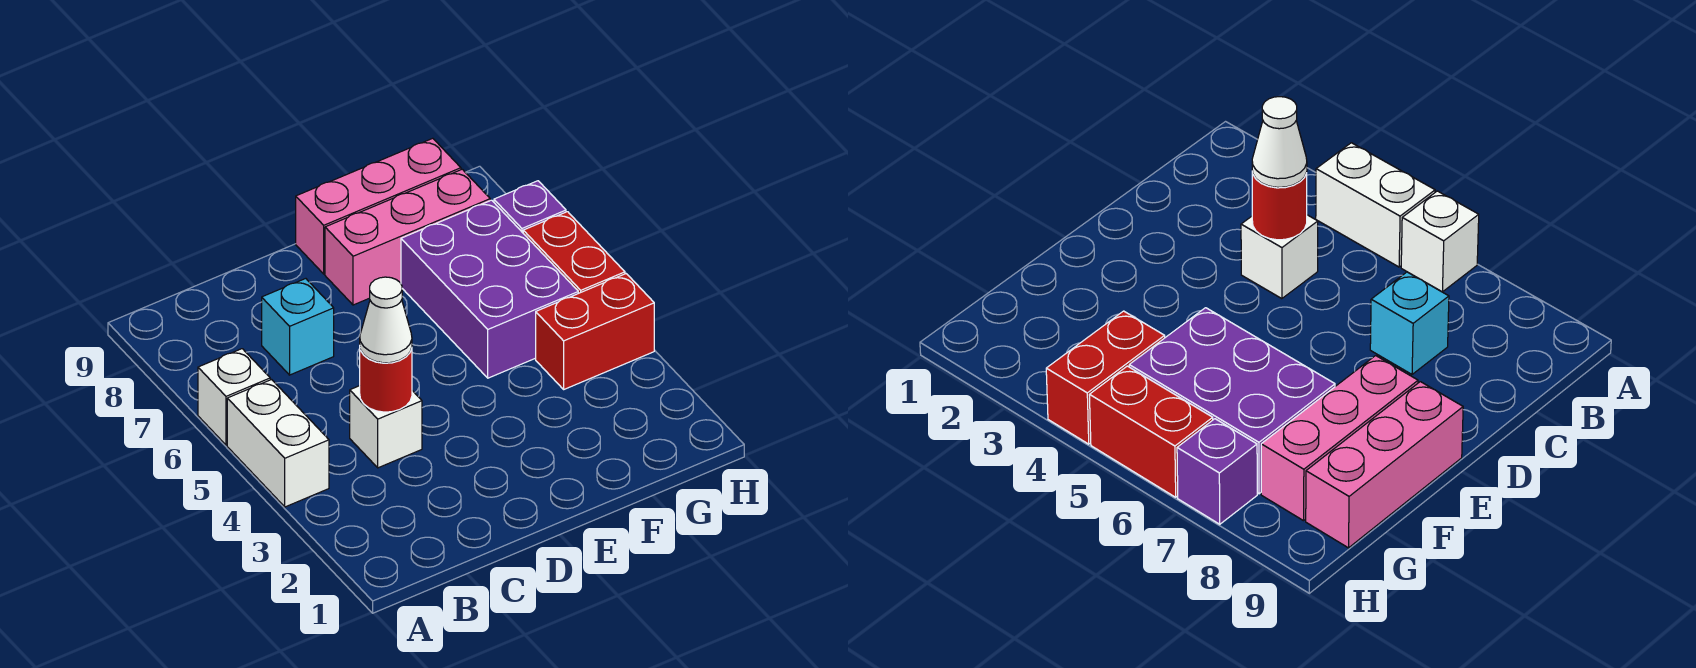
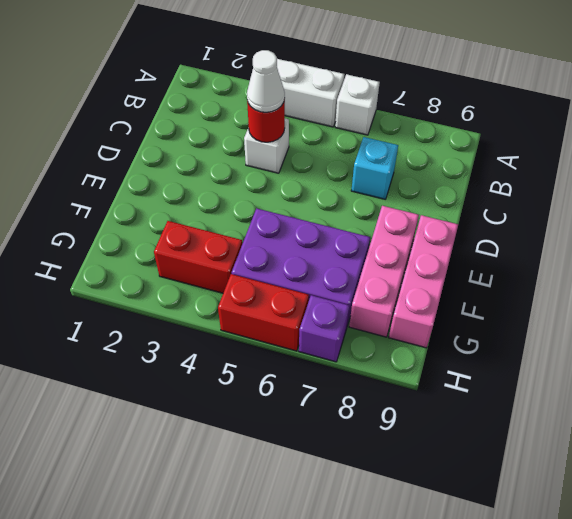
red brick G4:H4 level 1 -> red brick G3:G4 level 1

